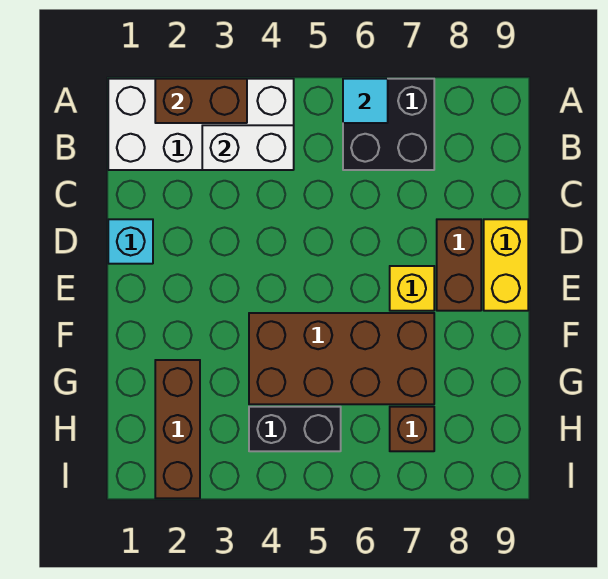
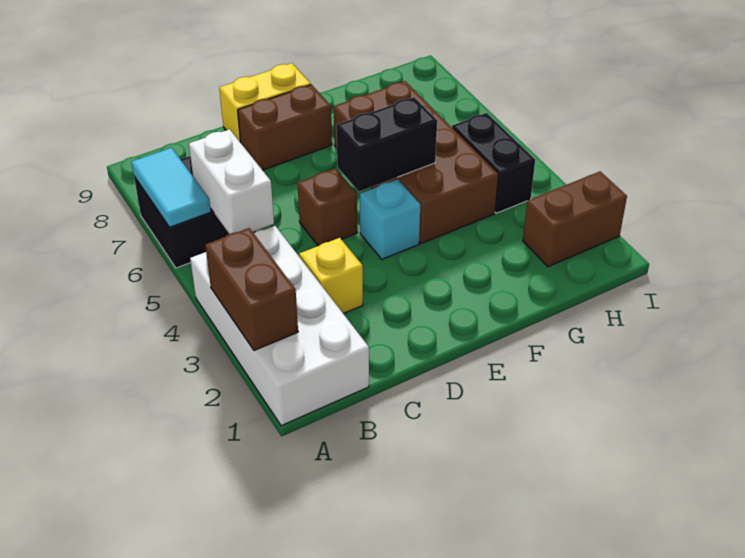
cyan tile A6 level 2 -> cyan tile A6:A7 level 2
white brick B3:B4 level 2 -> white brick B5:B6 level 2
cyan brick D1 level 1 -> cyan brick E4 level 1
none -> black brick E5:F5 level 2
yellow brick E7 level 1 -> yellow brick C3 level 1
brown brick G2:I2 level 1 -> brown brick H2:I2 level 1
brown brick H7 level 1 -> brown brick D5 level 1

